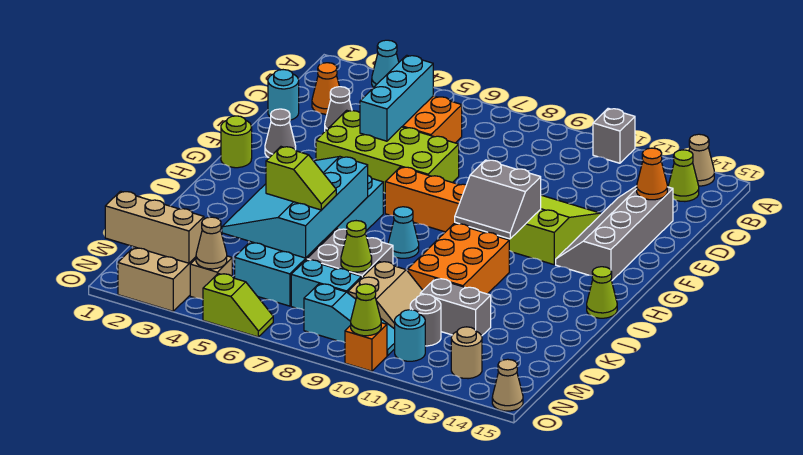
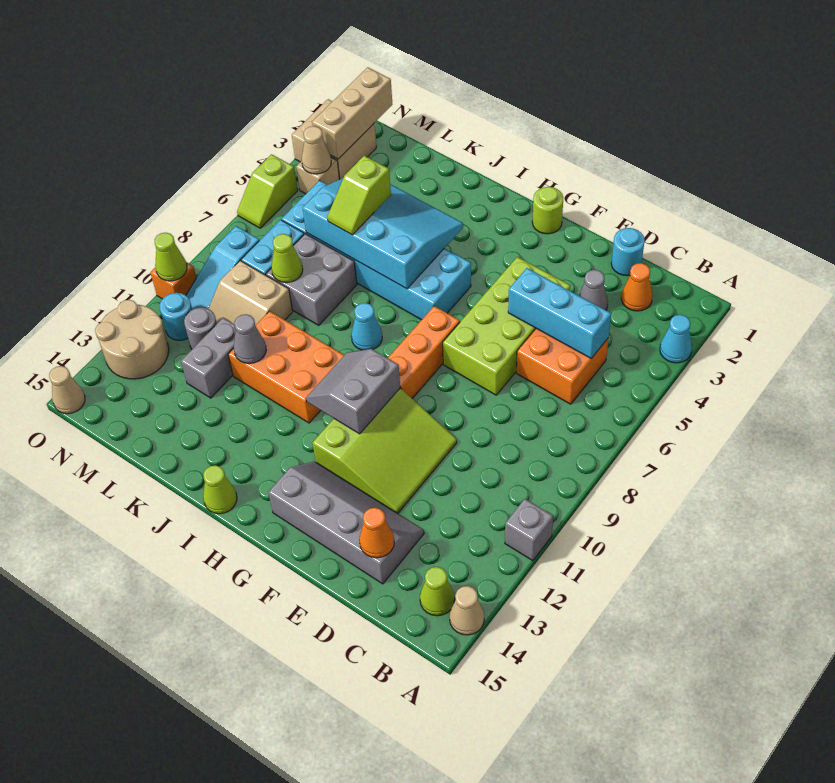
grey cone F2 level 1 -> grey cone K11 level 2
tan round brick N13 level 1 -> tan round brick N12:O13 level 1

